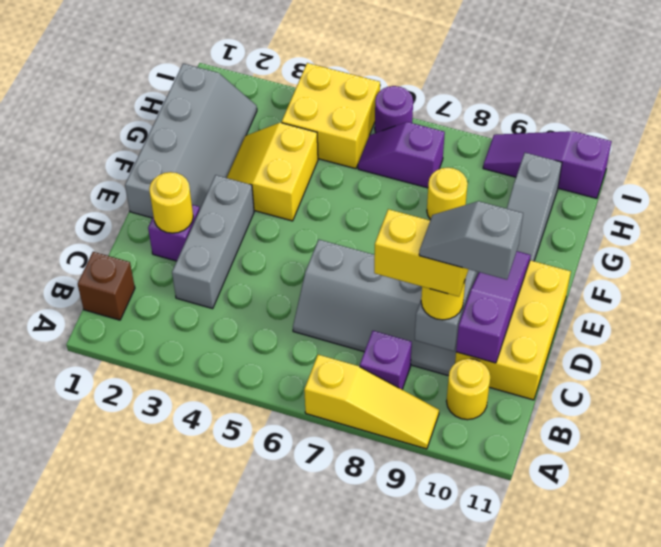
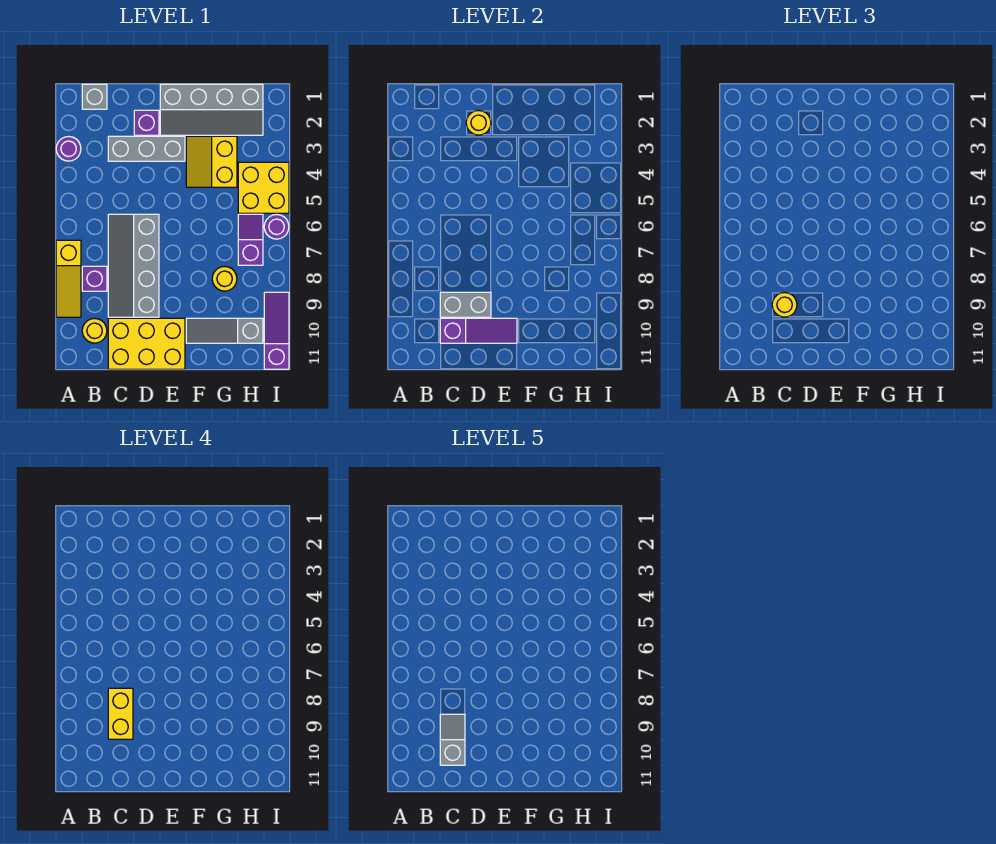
none -> purple round brick A3 level 1
brown brick B1 level 1 -> grey brick B1 level 1
yellow slope F3:G4 level 1 top 4 -> yellow slope F3:G4 level 1 top G

